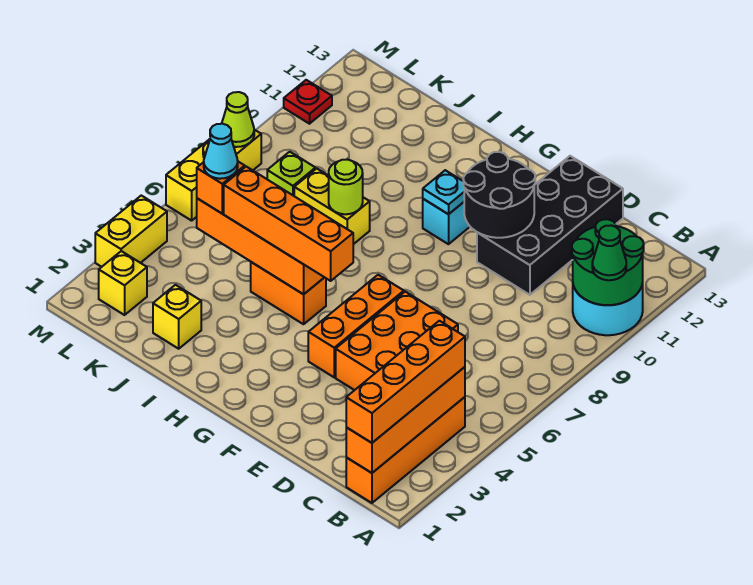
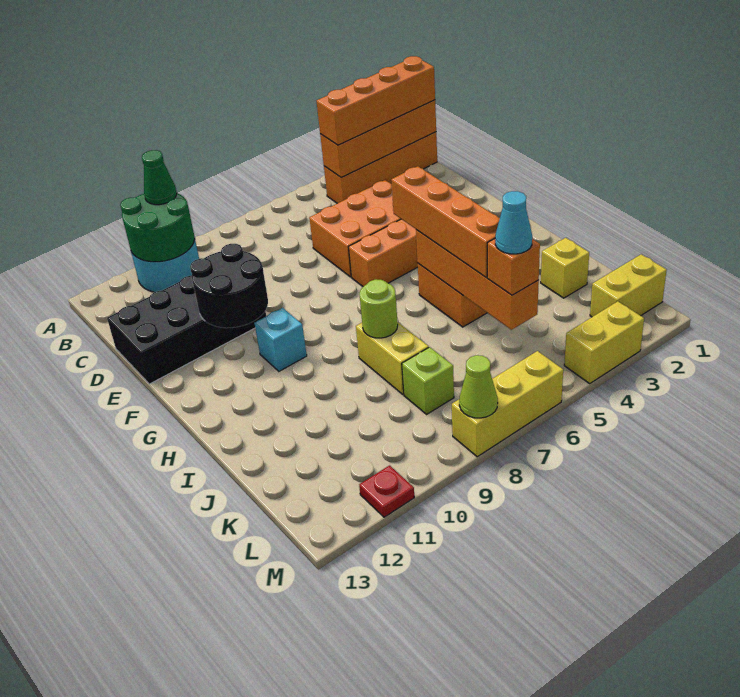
cyan plate G10 level 2 -> none
yellow brick L2 level 1 -> yellow brick L1:L2 level 1

